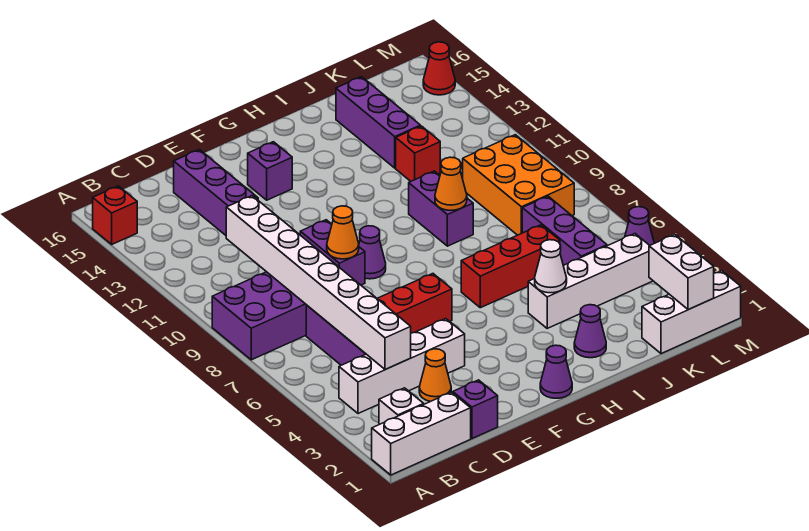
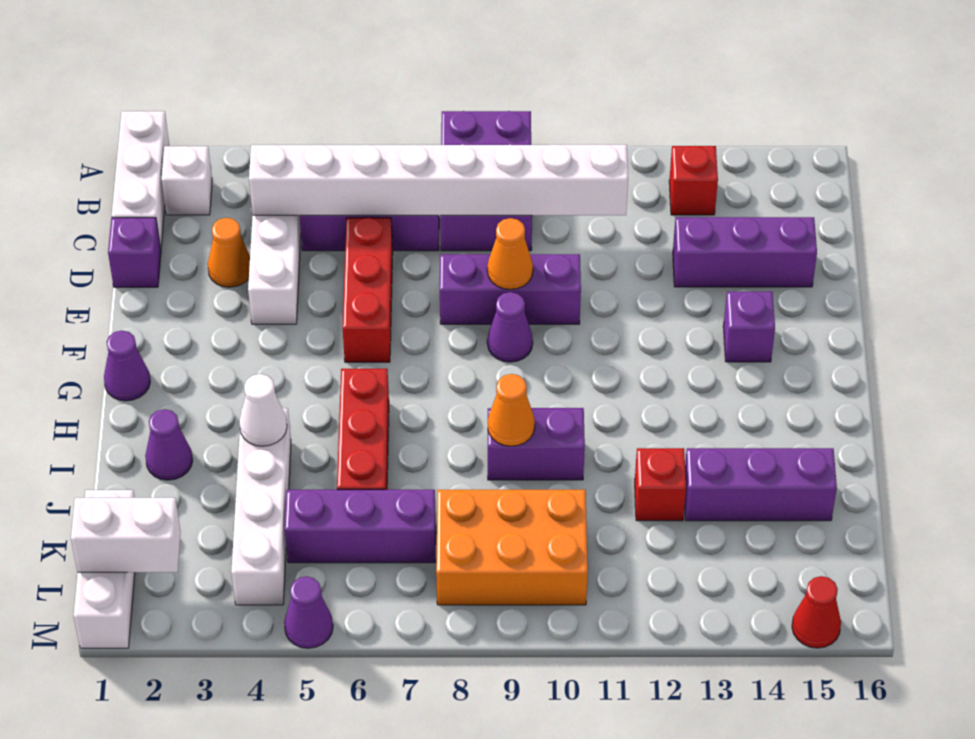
red brick A15 level 1 -> red brick B13 level 1
purple brick E9:E10 level 1 -> purple brick E8:E10 level 1

